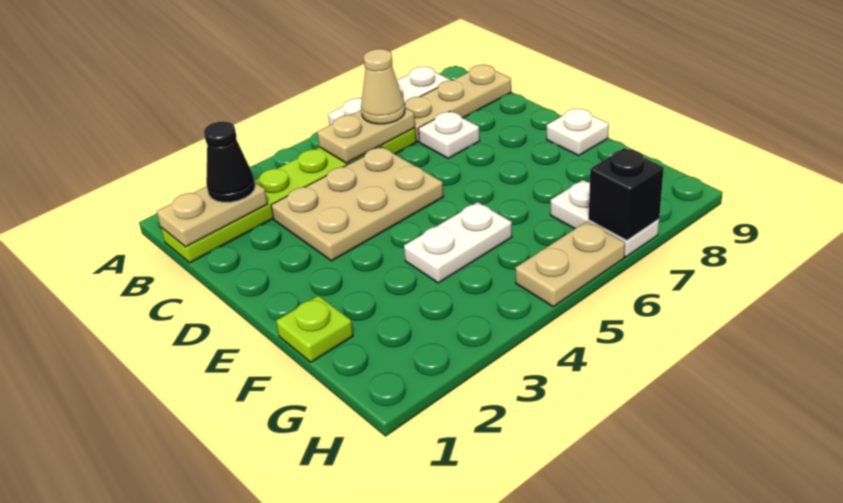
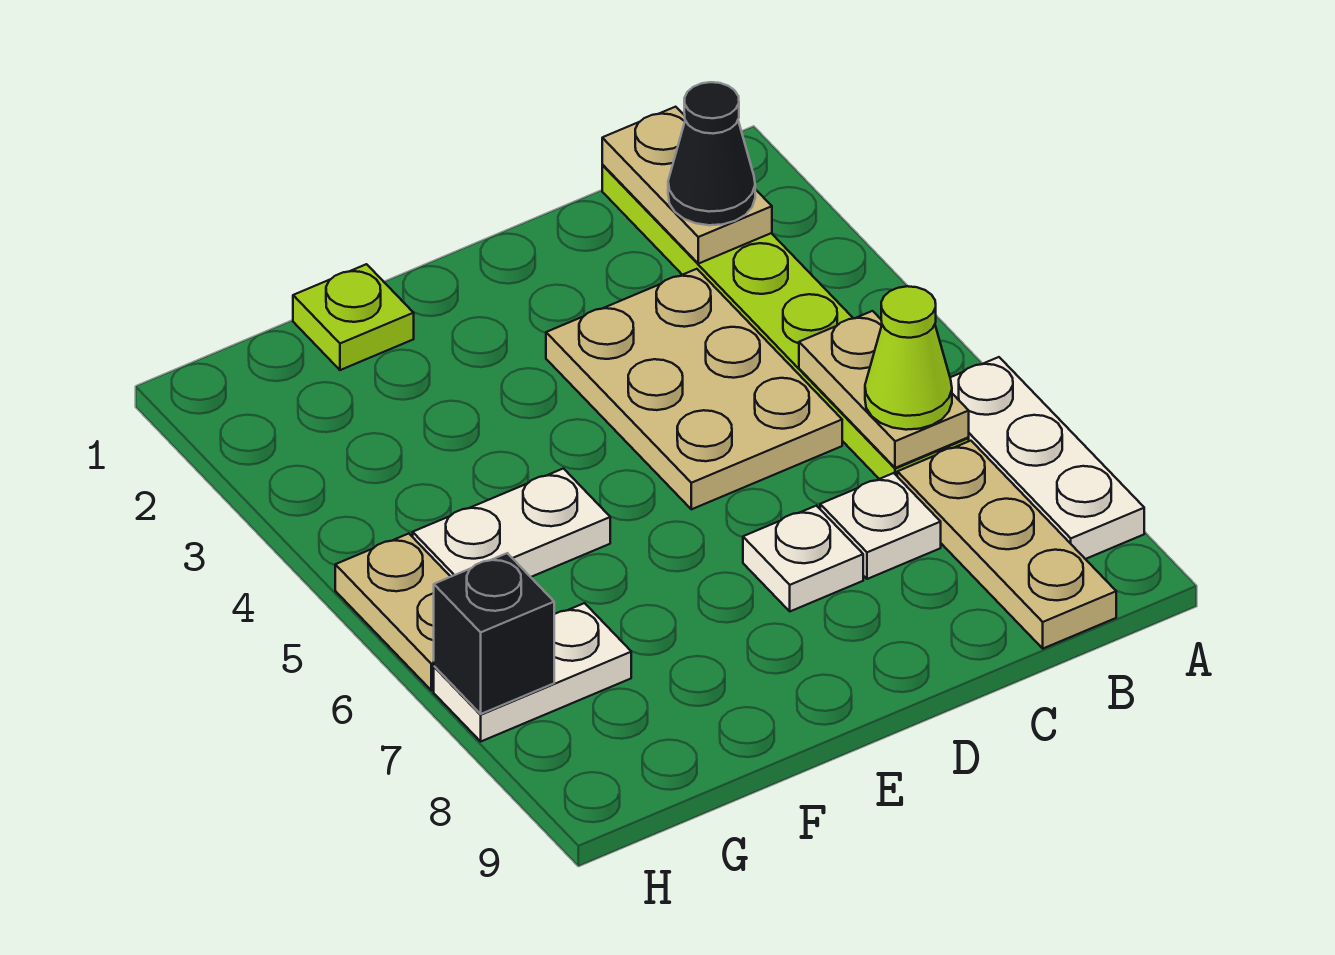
tan cone B6 level 3 -> lime cone B6 level 3
white plate E9 level 1 -> white plate D7 level 1
white plate F4:F5 level 1 -> white plate F5:G5 level 1

